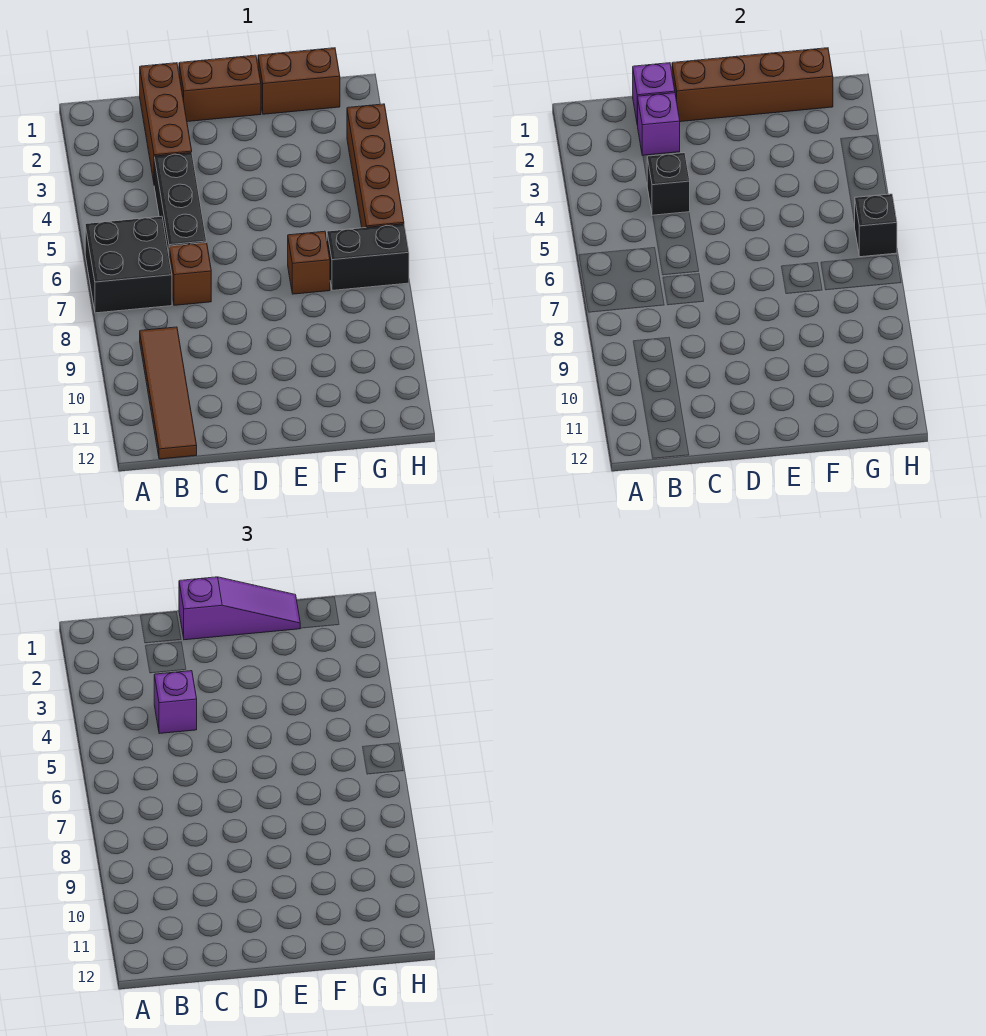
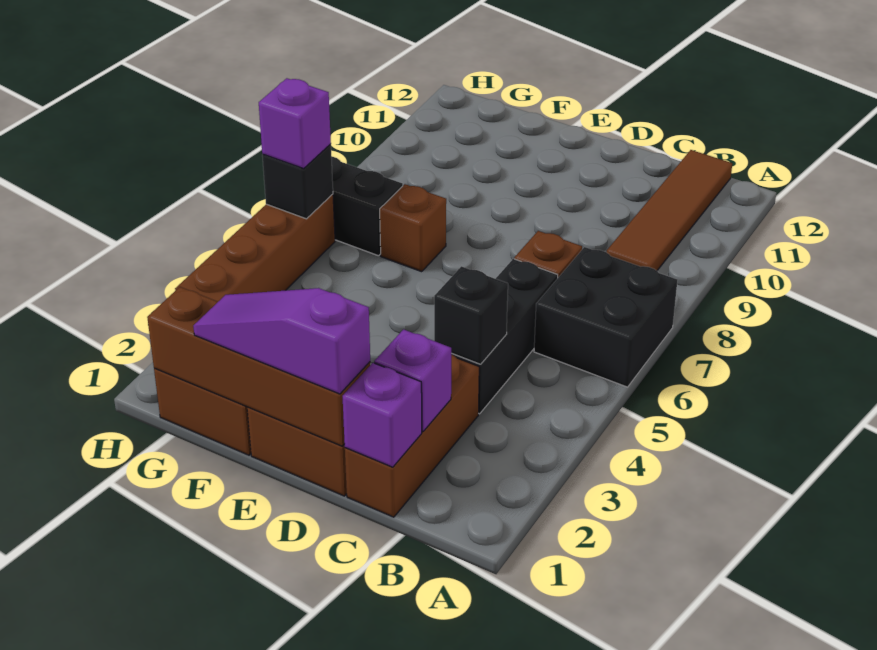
purple brick C4 level 3 -> purple brick H6 level 3

